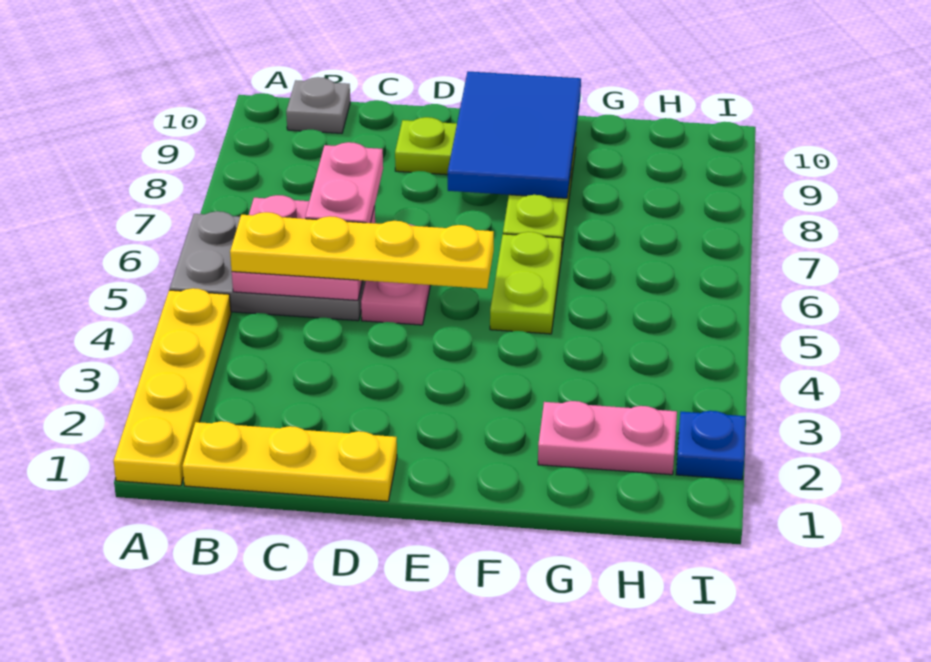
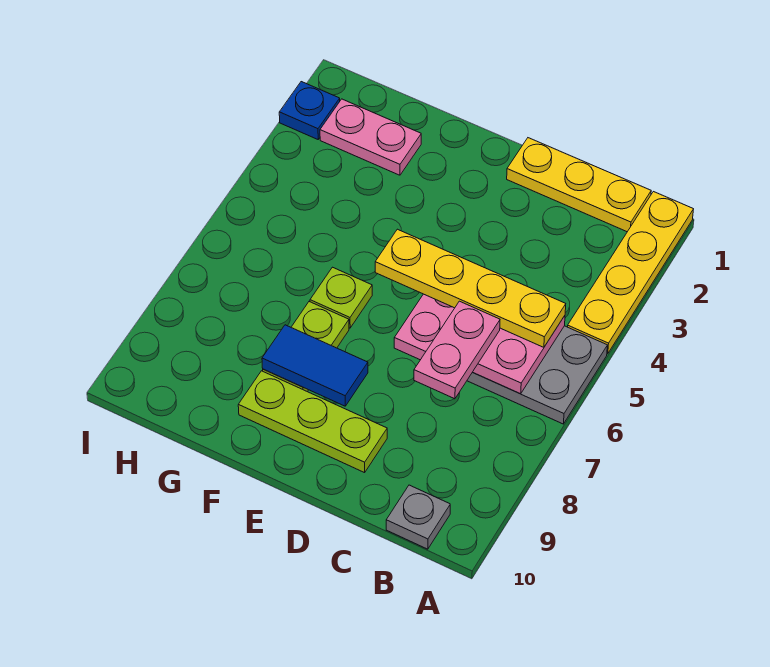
blue tile E8:F10 level 2 -> blue tile E8:F8 level 2
lime plate F5:F6 level 1 -> lime plate F6 level 1

